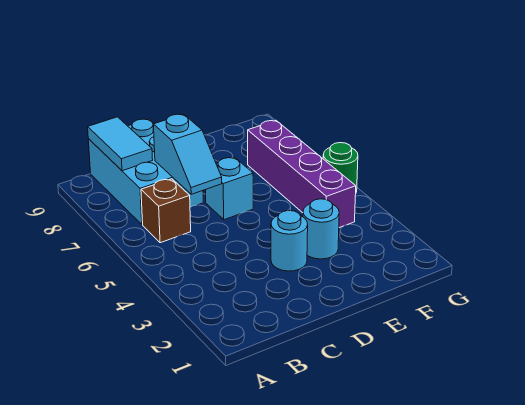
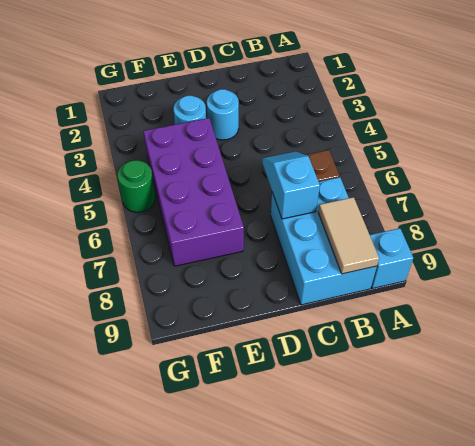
cyan tile B8:B9 level 2 -> tan tile B8:B9 level 2
cyan brick D6 level 1 -> cyan brick A9 level 1
purple brick F4:F7 level 1 -> purple brick E4:F7 level 1

